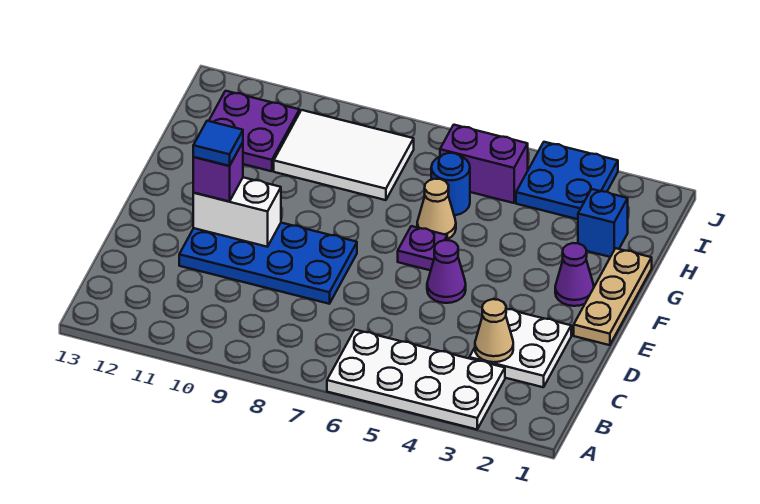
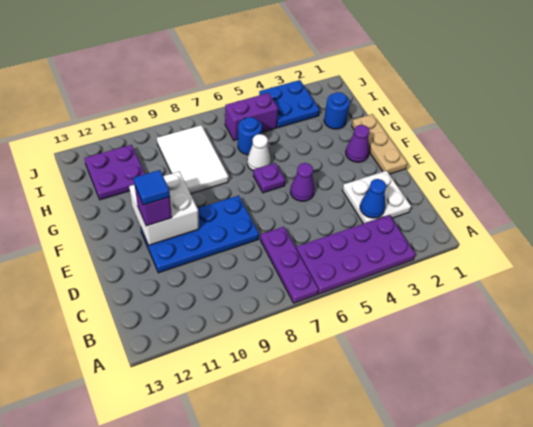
white plate A3:B6 level 1 -> purple plate A3:B6 level 1
none -> purple plate A7:C7 level 1
tan cone C3 level 2 -> blue cone C3 level 2
white brick E10:E11 level 2 -> white brick E10:F11 level 2
tan cone G6 level 1 -> white cone G6 level 1
blue brick H2 level 1 -> blue round brick H2 level 1
white tile H8:I10 level 1 -> white tile G8:I9 level 1

